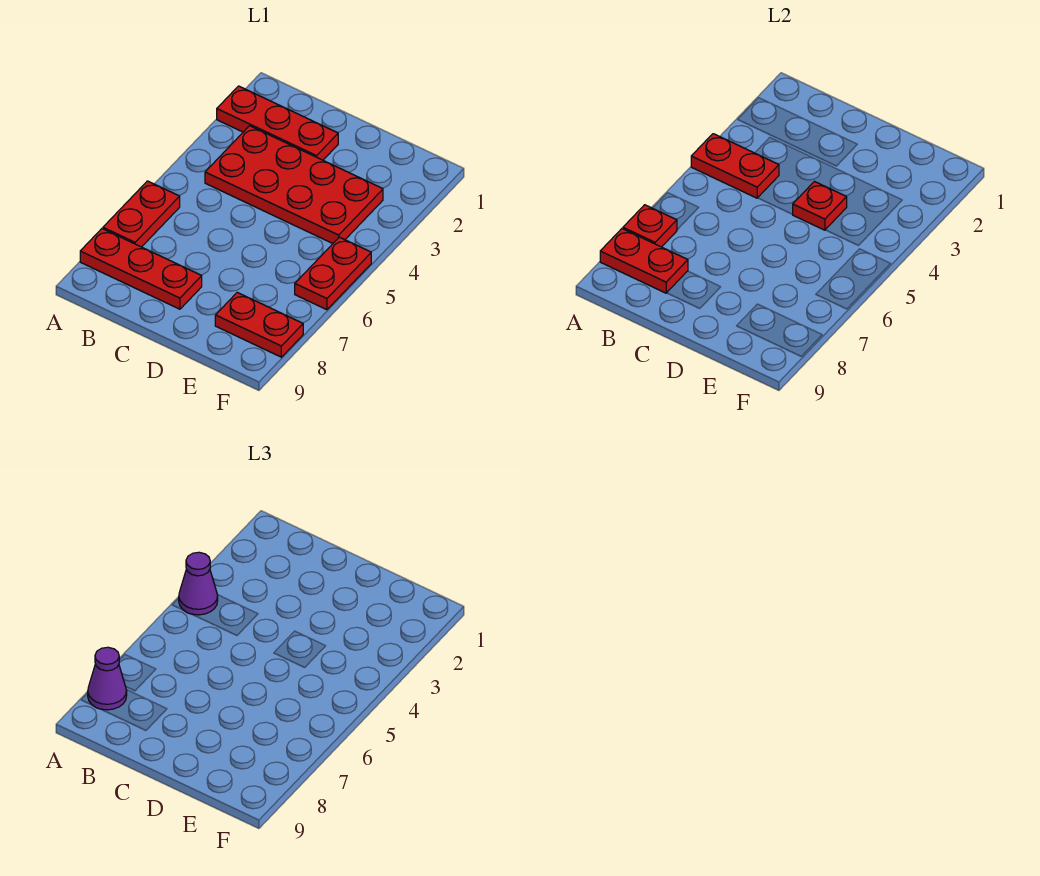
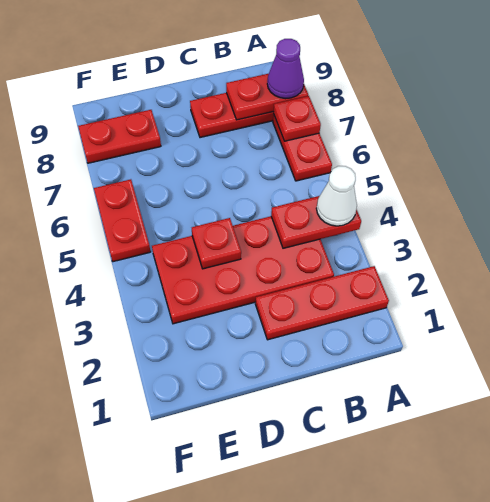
purple cone A4 level 3 -> white cone A4 level 3

